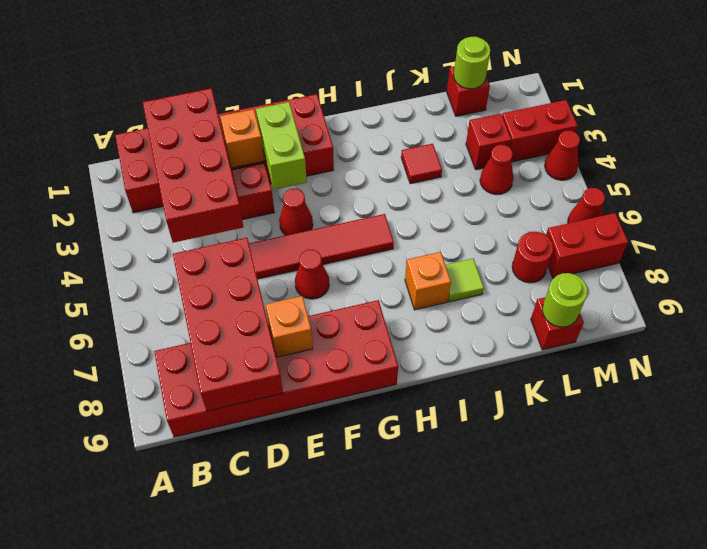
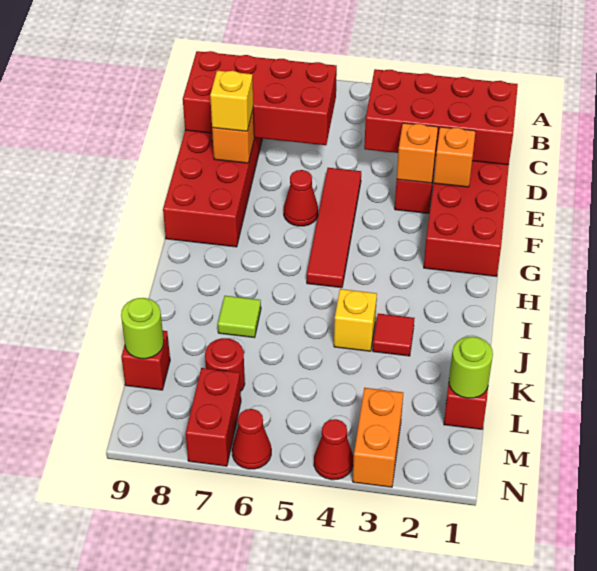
none -> yellow brick E8 level 3
lime brick F2:F3 level 2 -> none
red cone F4 level 1 -> none
orange brick I7 level 1 -> orange brick E3 level 2
none -> yellow brick J4 level 1
red brick L3 level 1 -> none
red cone L4 level 1 -> none
red brick M3:N3 level 1 -> orange brick M3:N3 level 1

